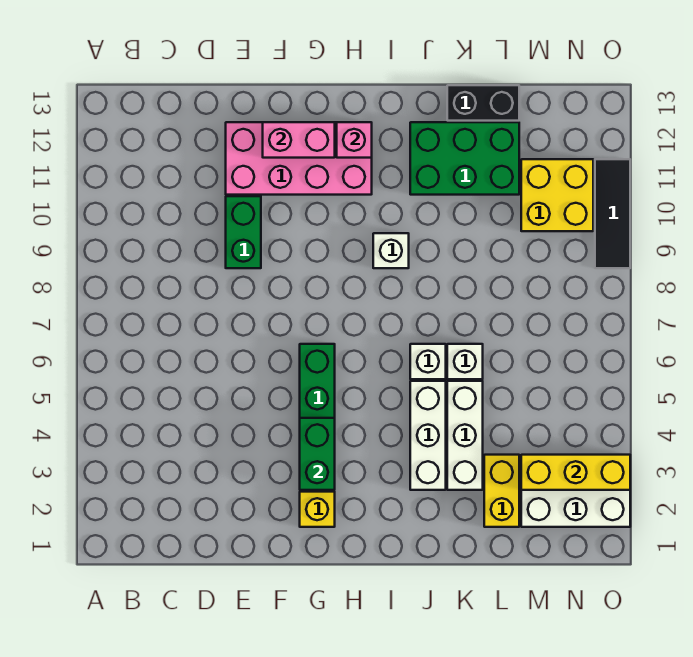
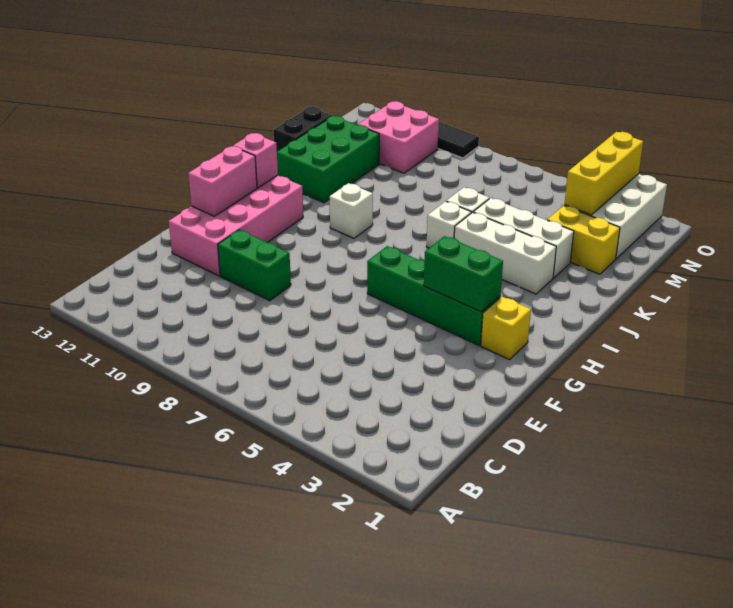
yellow brick M10:N11 level 1 -> pink brick M10:N11 level 1

